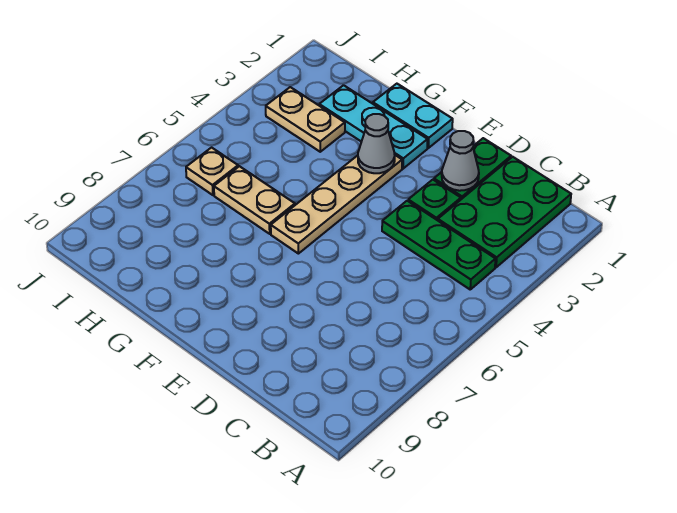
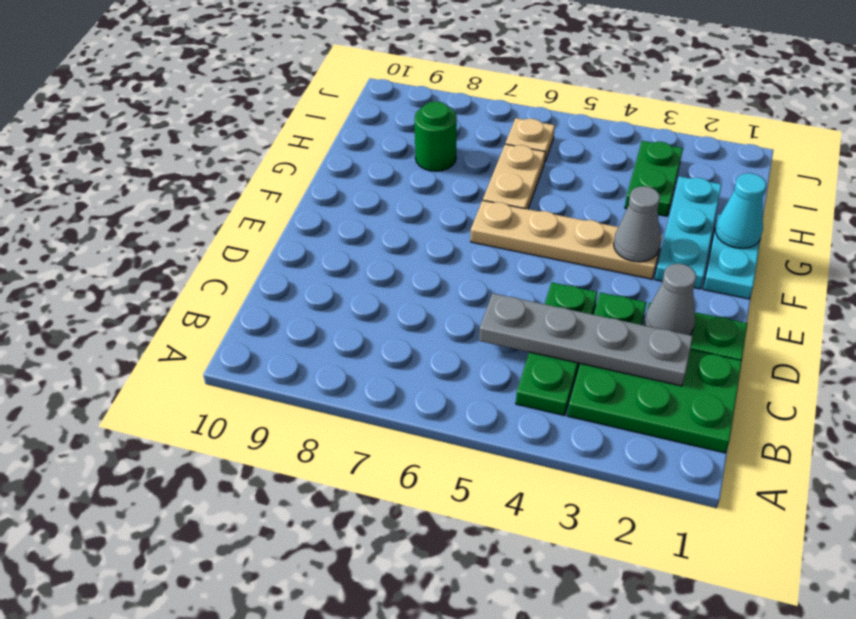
none -> grey plate C2:C5 level 2
none -> cyan cone G1 level 2
tan plate H3:I3 level 1 -> green plate H3:I3 level 1
none -> green round brick H8 level 1

